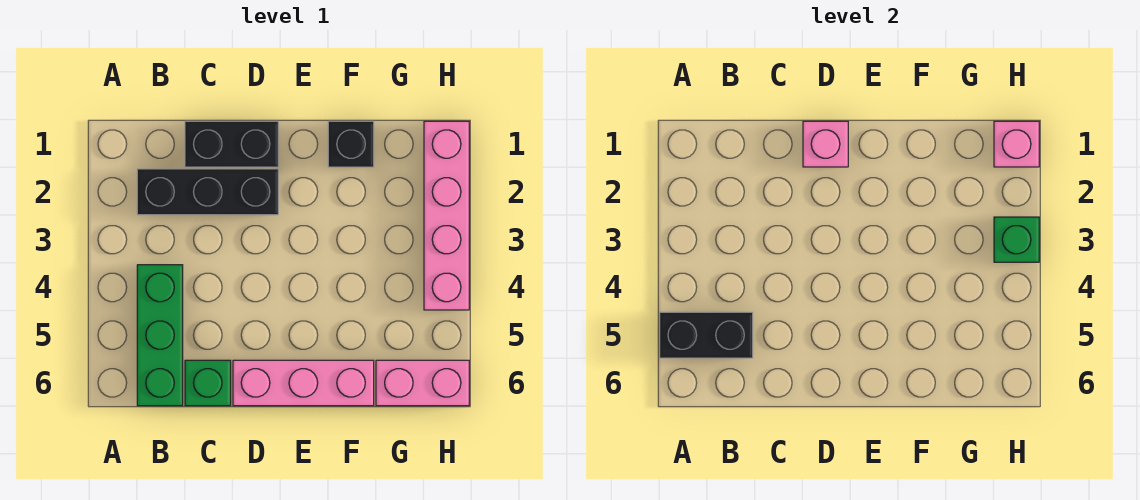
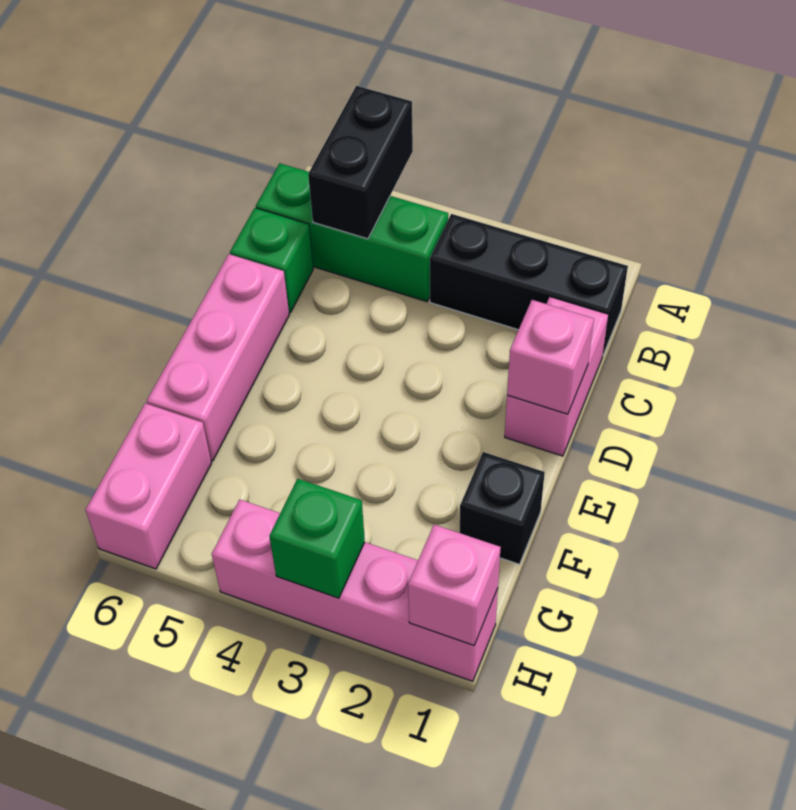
black brick B2:D2 level 1 -> black brick B1:B3 level 1
black brick C1:D1 level 1 -> pink brick C1:D1 level 1

